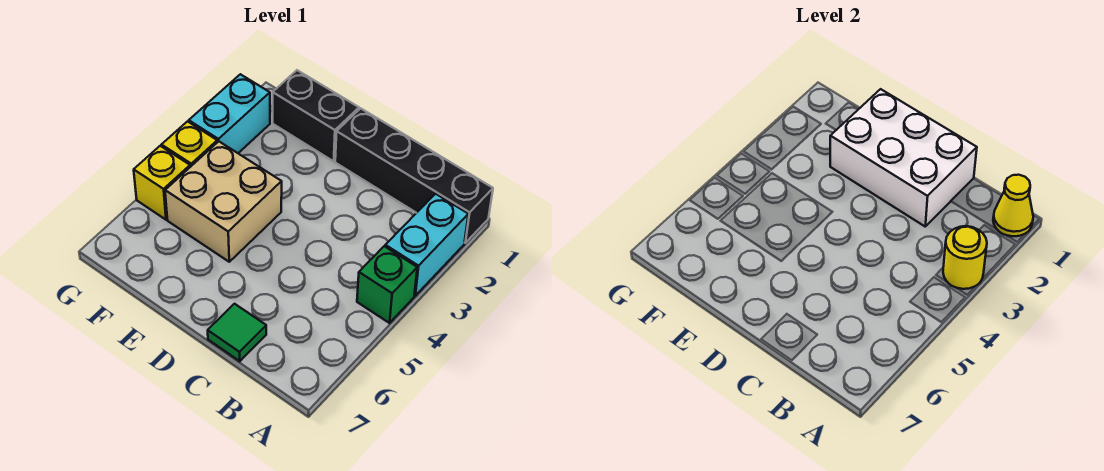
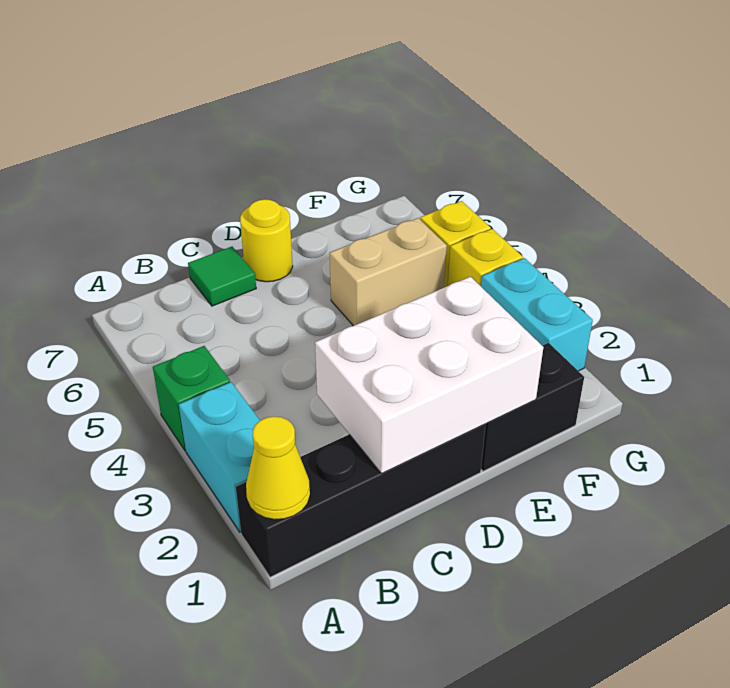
yellow round brick A3 level 2 -> yellow round brick D7 level 1
tan brick E4:F5 level 1 -> tan brick E5:F5 level 1

